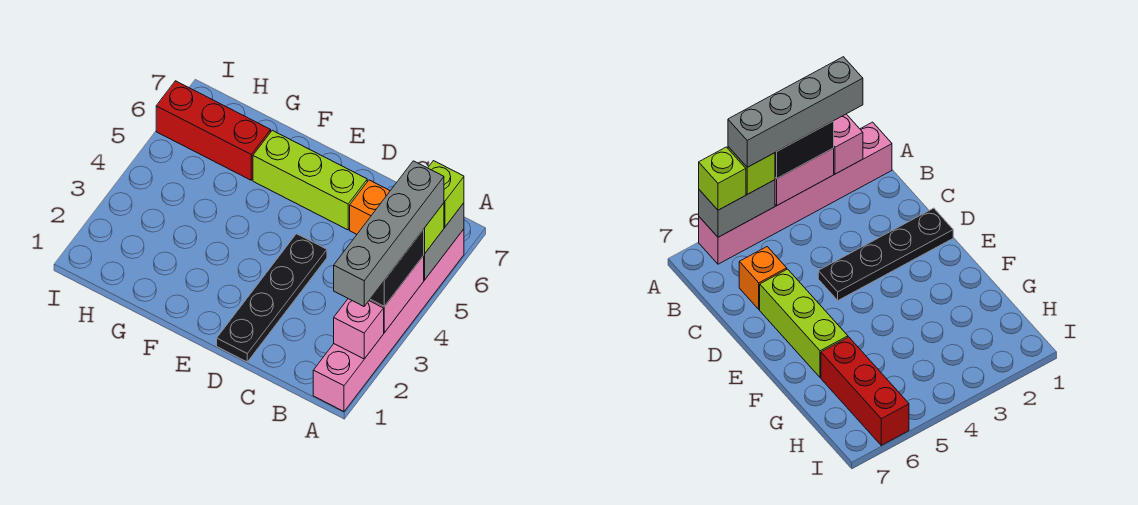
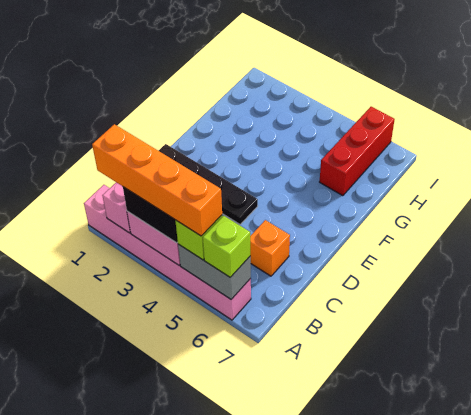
grey brick A2:A5 level 4 -> orange brick A2:A5 level 4
lime brick D6:F6 level 1 -> none

